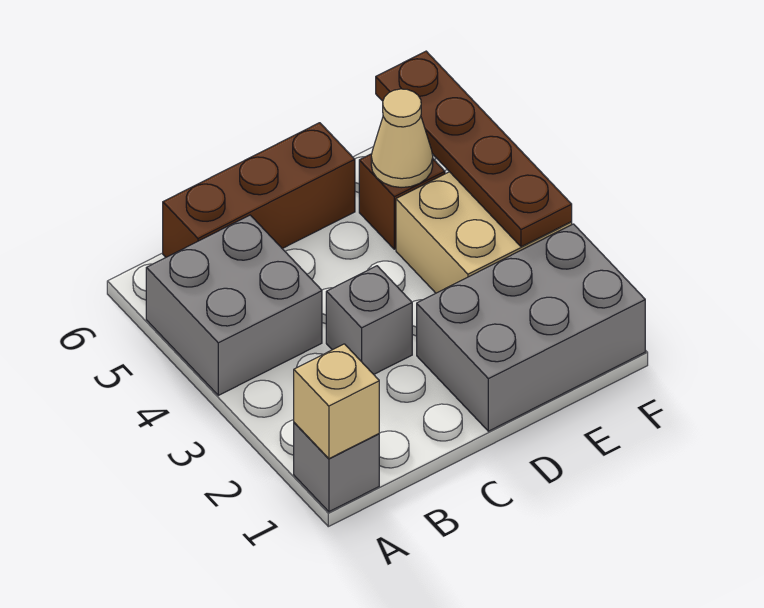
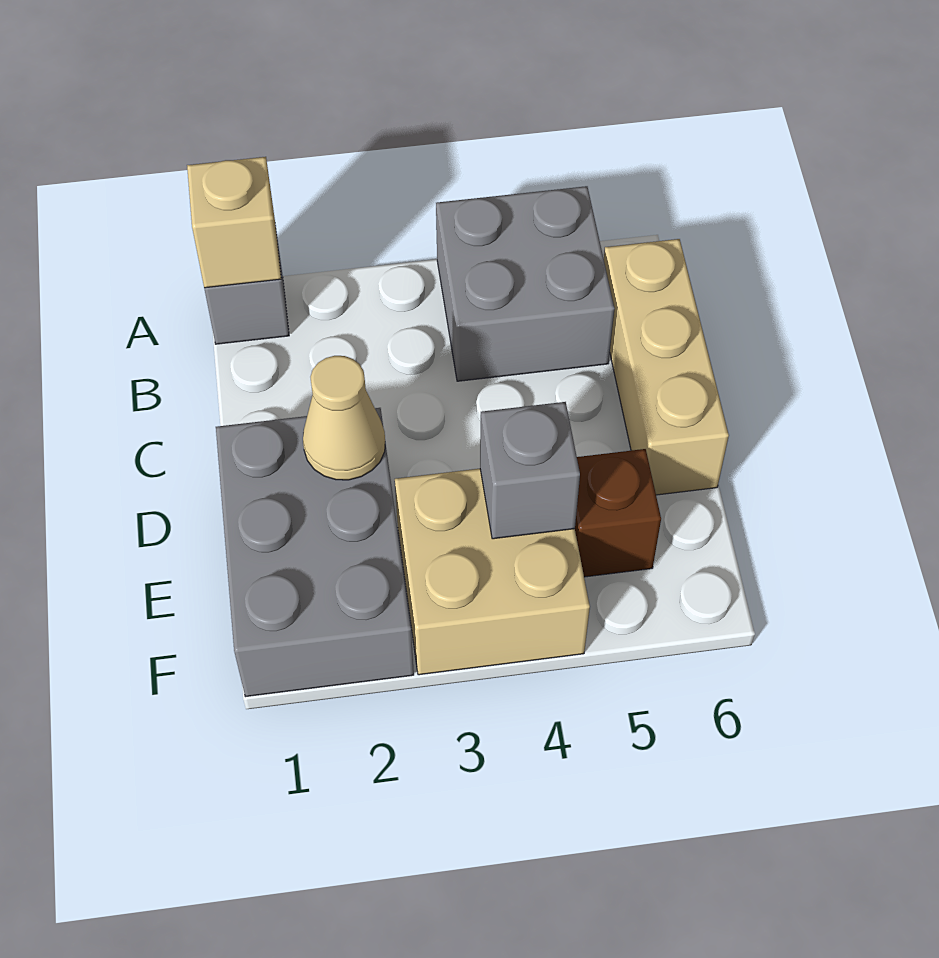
brown brick B6:D6 level 1 -> tan brick B6:D6 level 1
grey brick C3 level 1 -> grey brick E4 level 2
tan cone E5 level 2 -> tan cone D2 level 2
brown plate F3:F6 level 2 -> none

